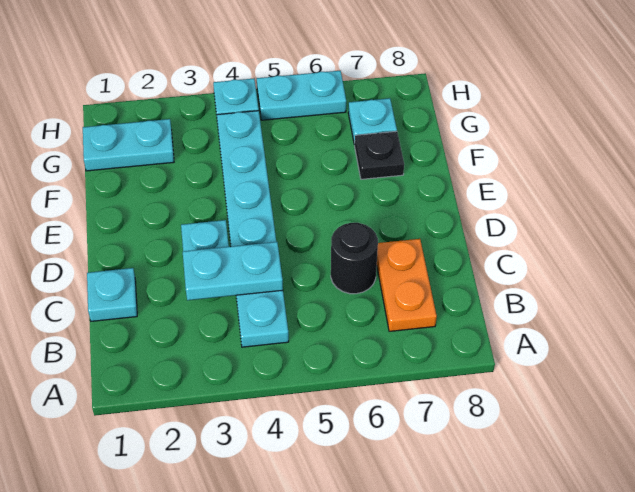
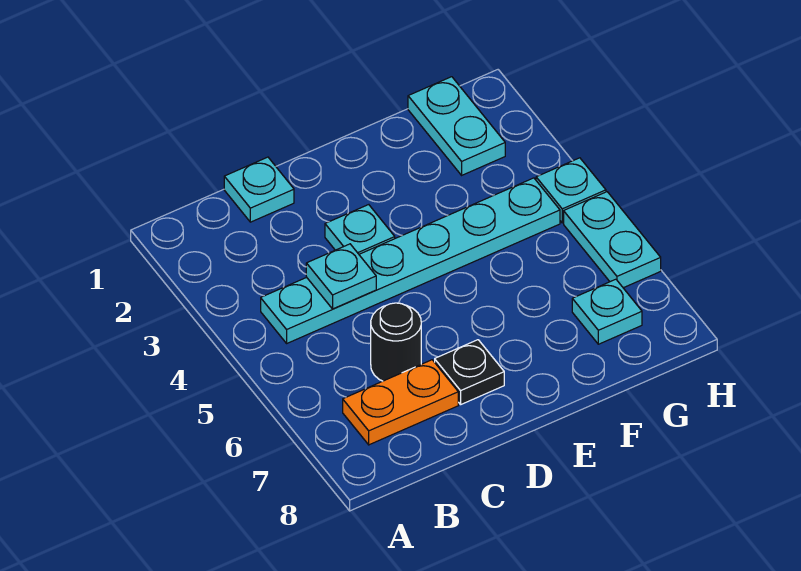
cyan plate C3:C4 level 2 -> cyan plate C4 level 2
black plate F7 level 1 -> black plate D7 level 1

